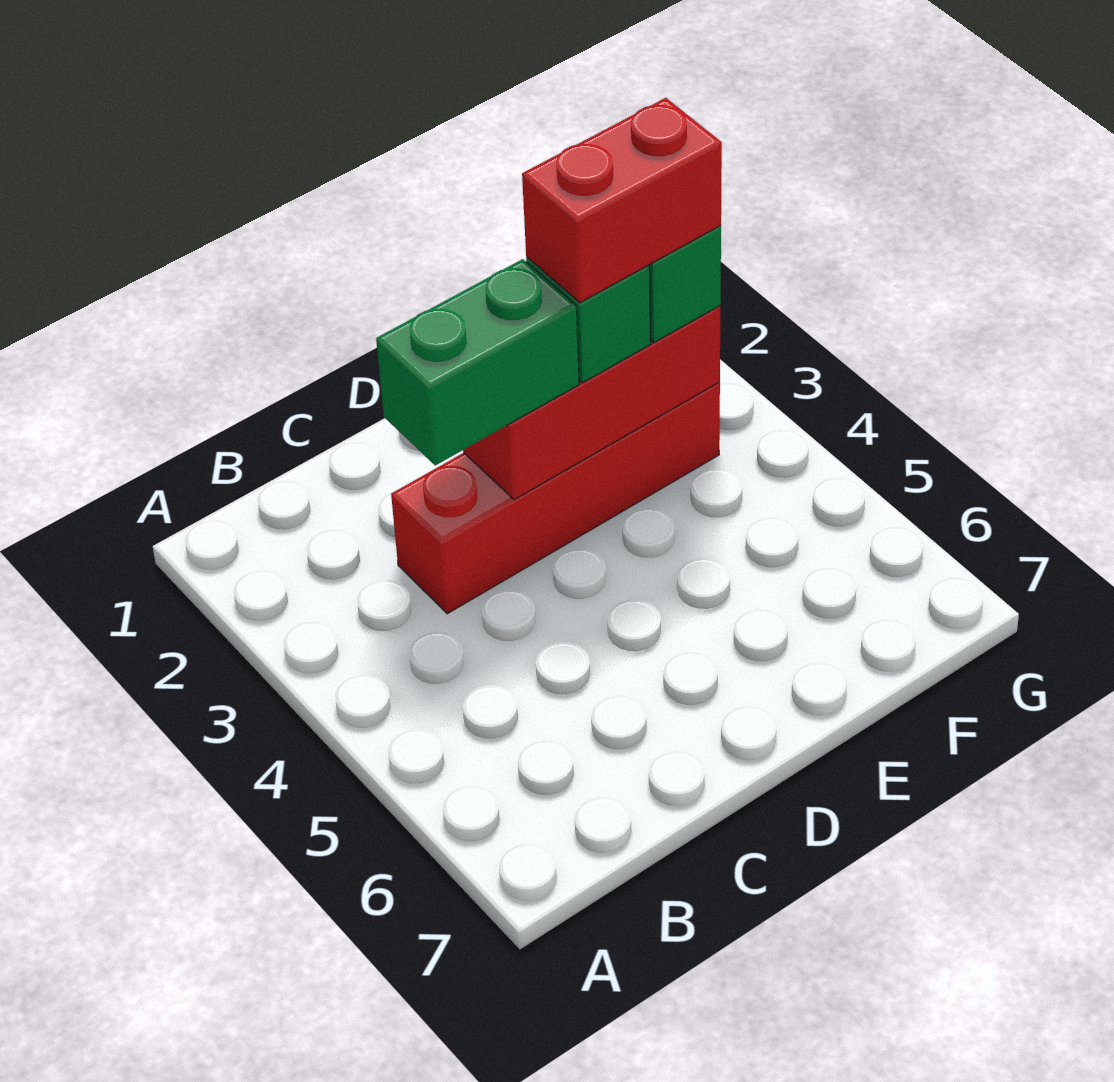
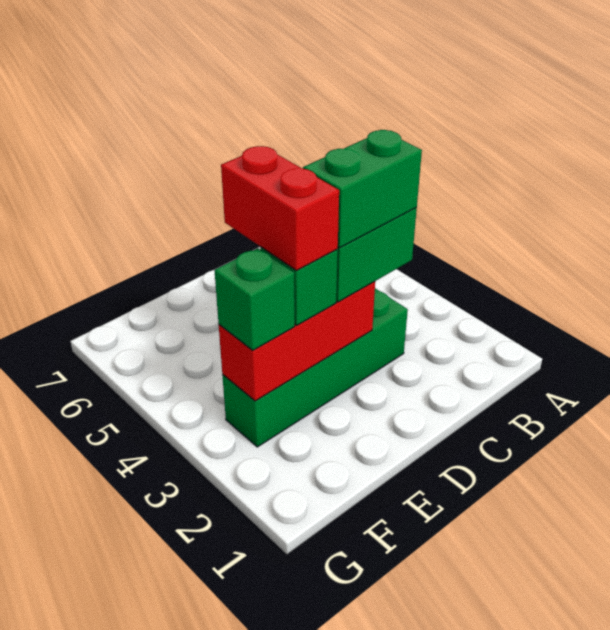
red brick C3:F3 level 1 -> green brick C3:F3 level 1
none -> green brick C3:D3 level 4
red brick E3:F3 level 4 -> red brick E3:E4 level 4

